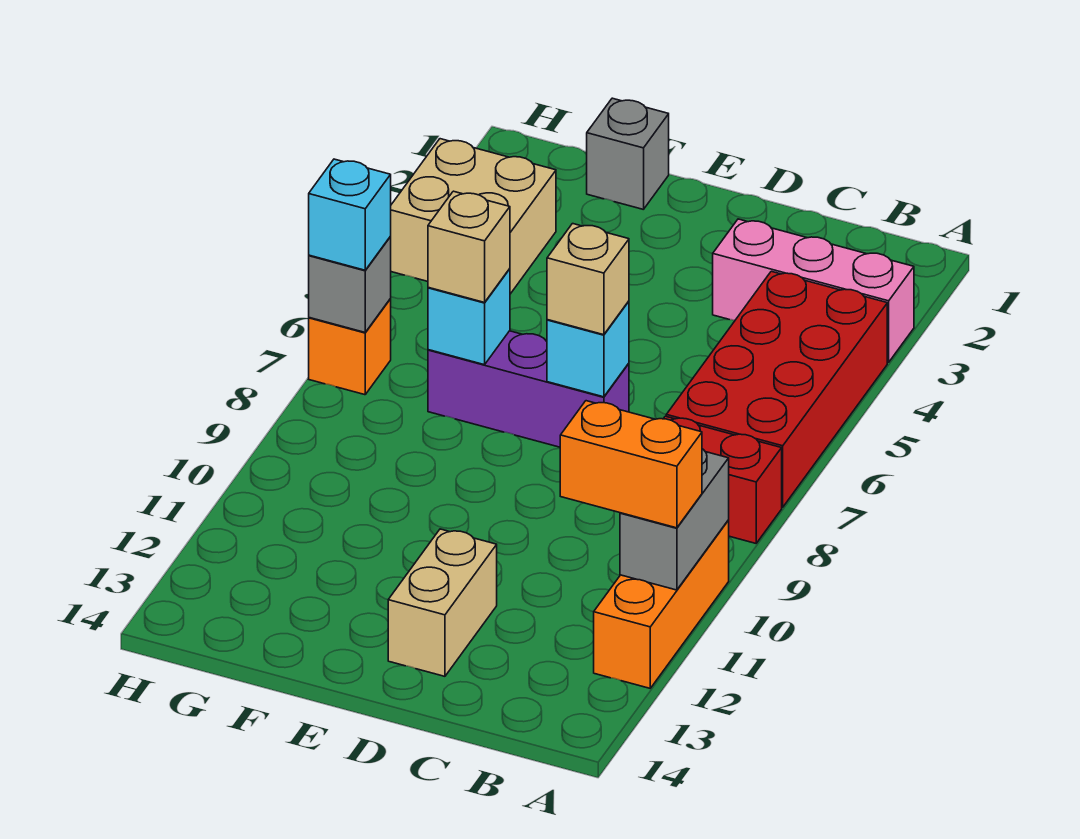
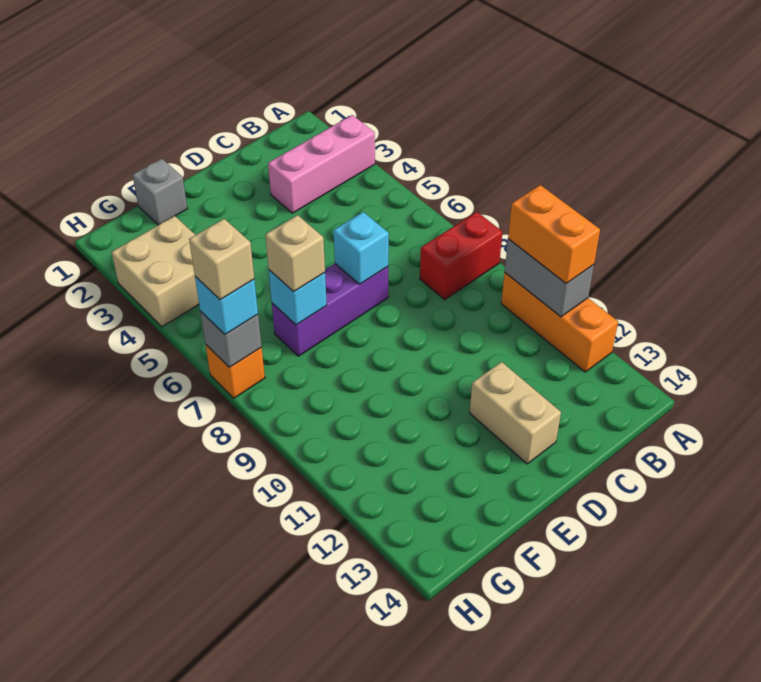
red brick A4:B7 level 1 -> none
orange brick A11:B11 level 3 -> orange brick A10:A11 level 3
tan brick D7 level 3 -> tan brick H7 level 4

